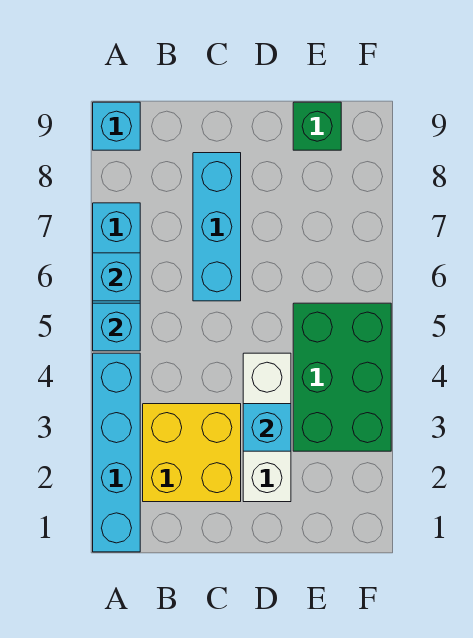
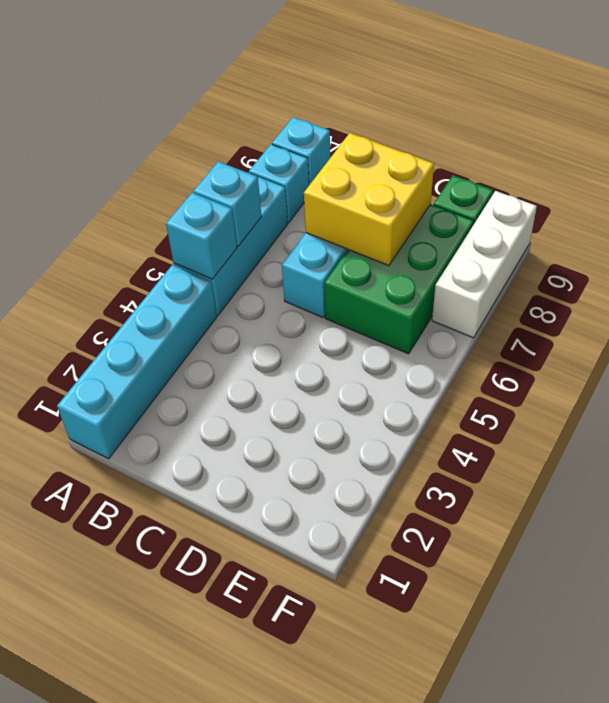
yellow brick B2:C3 level 1 -> yellow brick C7:D8 level 2
white brick D2:D4 level 1 -> white brick F7:F9 level 1
cyan brick D3 level 2 -> cyan brick A8 level 1
green brick E3:F5 level 1 -> green brick D6:E8 level 1

